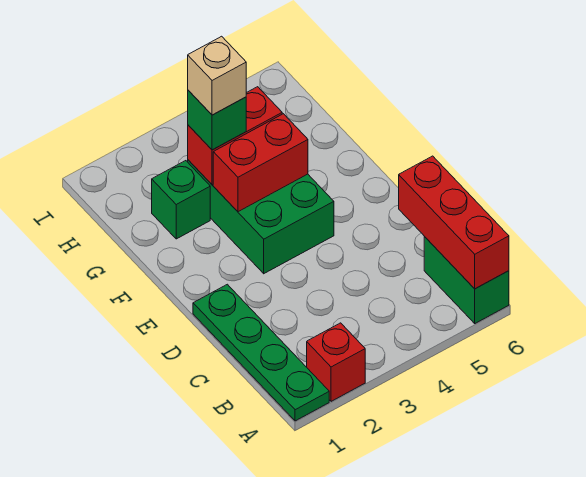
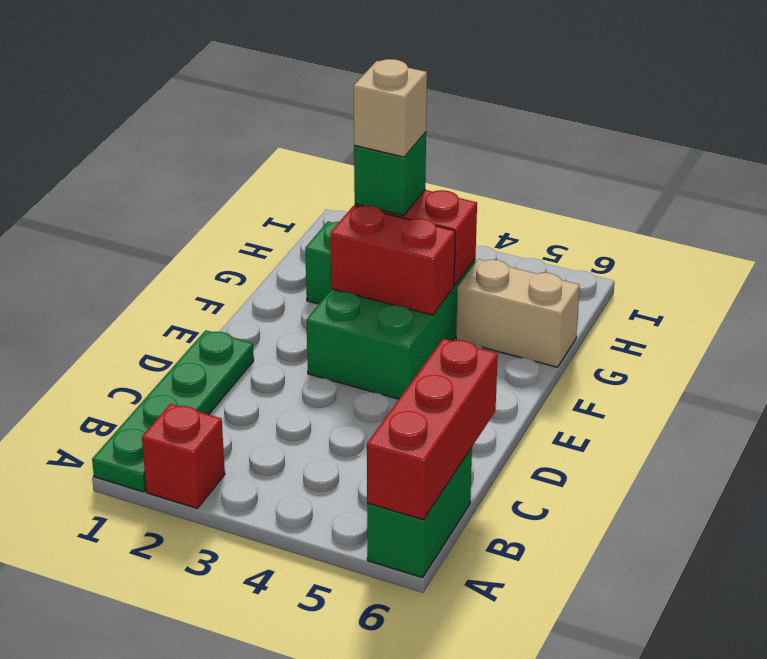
none -> tan brick G5:G6 level 1

